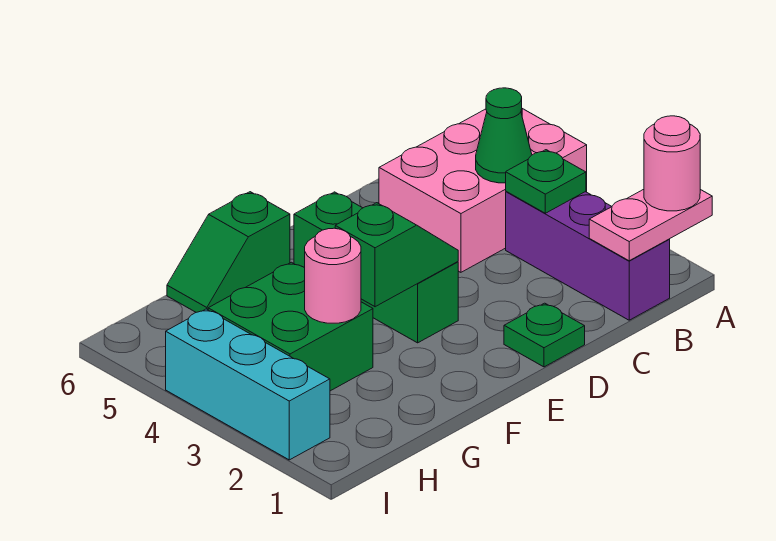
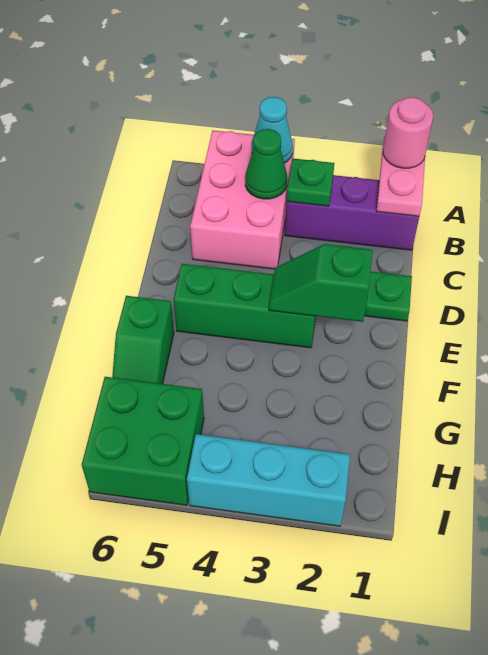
none -> cyan cone A4 level 2
green slope E3:F3 level 2 top F -> green slope E2:E3 level 2 top 2
green brick G3:H4 level 1 -> green brick H5:I6 level 1
pink round brick G3 level 2 -> none

